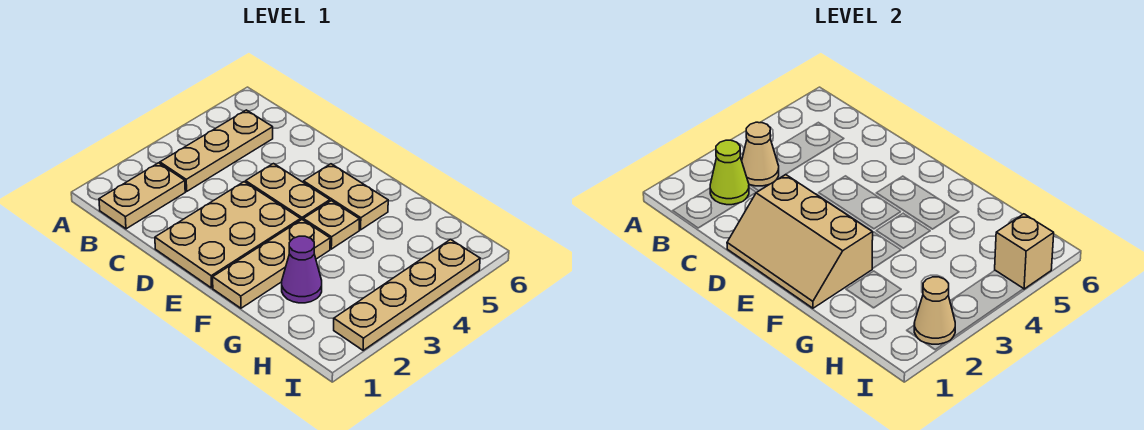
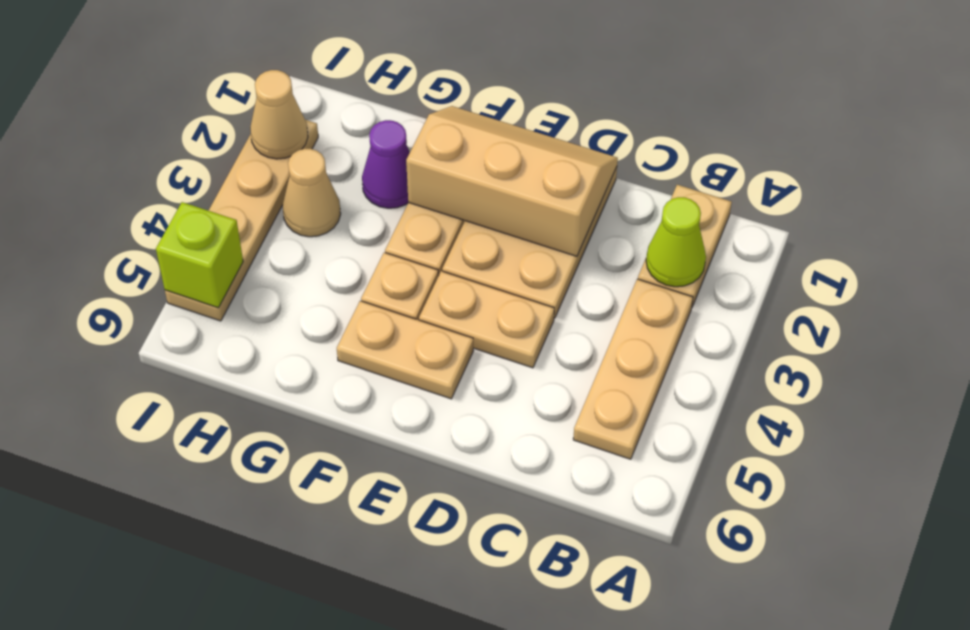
tan cone B3 level 2 -> tan cone H3 level 1
tan brick I5 level 2 -> lime brick I5 level 2

